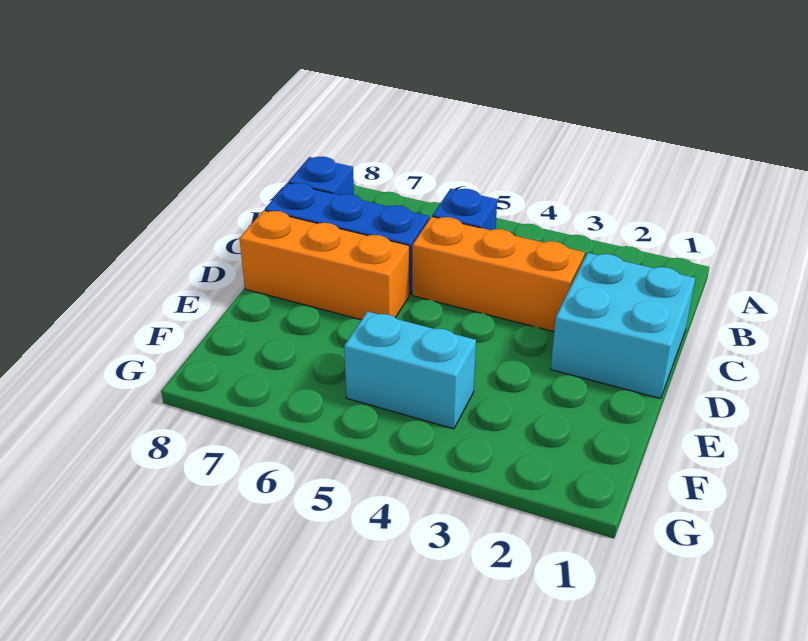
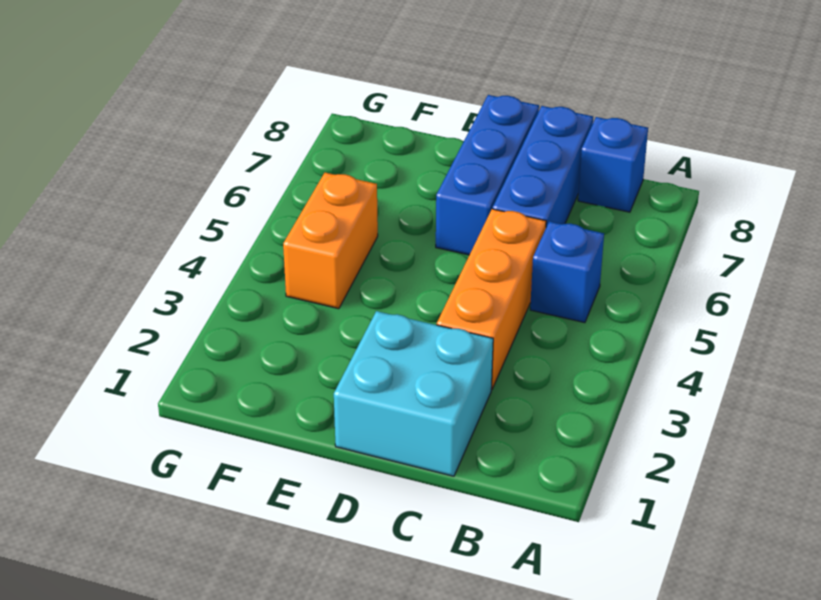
orange brick D6:D8 level 1 -> blue brick D6:D8 level 1
cyan brick F4:F5 level 1 -> orange brick F4:F5 level 1

